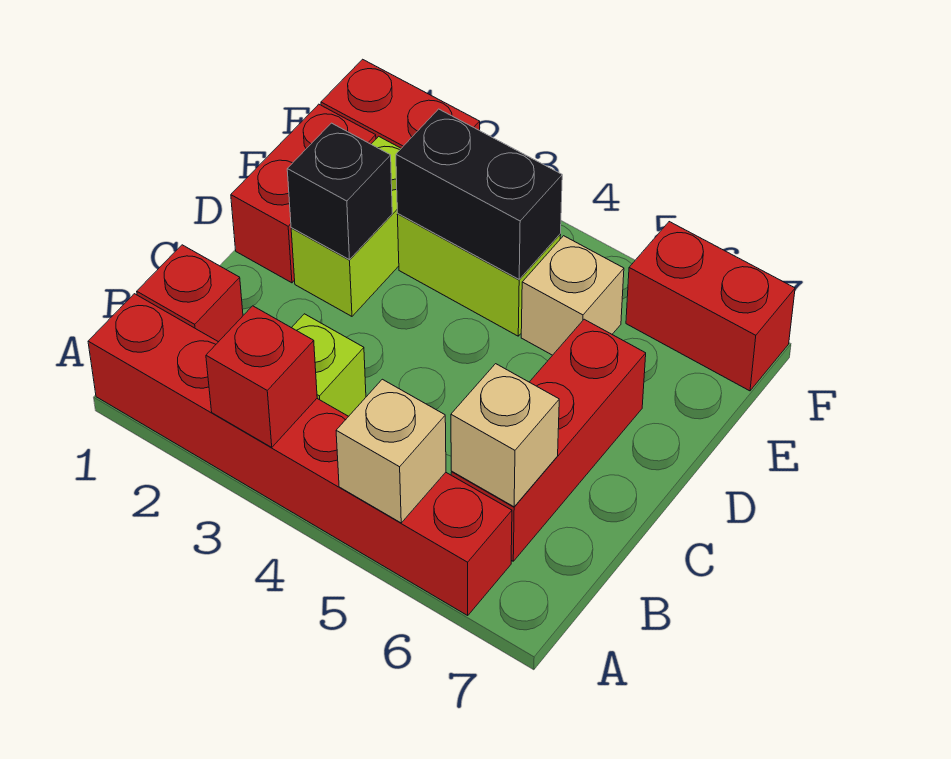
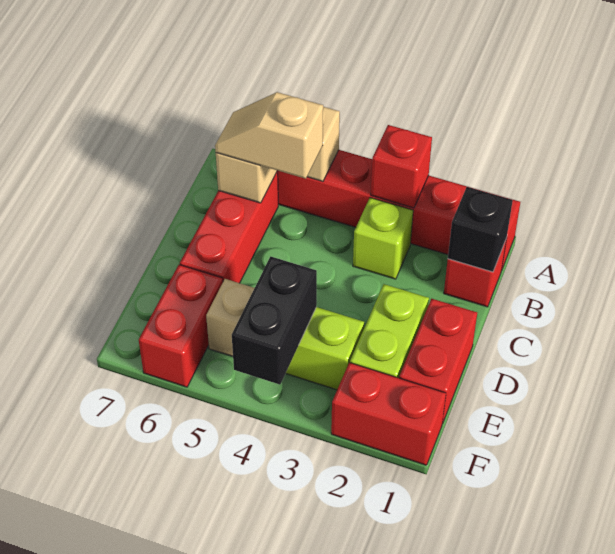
none -> tan slope B5:B6 level 3 top 5
black brick D2 level 2 -> black brick B1 level 2
black brick E3:E4 level 2 -> black brick E4:F4 level 2
red brick F6:F7 level 1 -> red brick E6:F6 level 1

